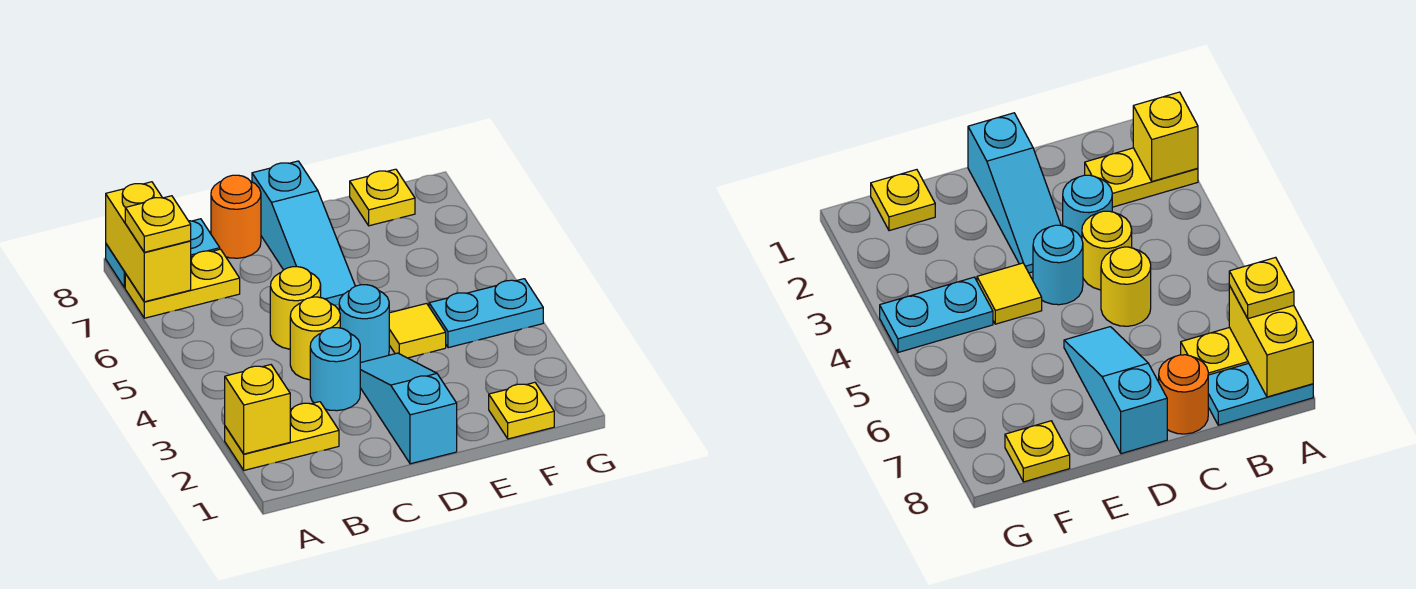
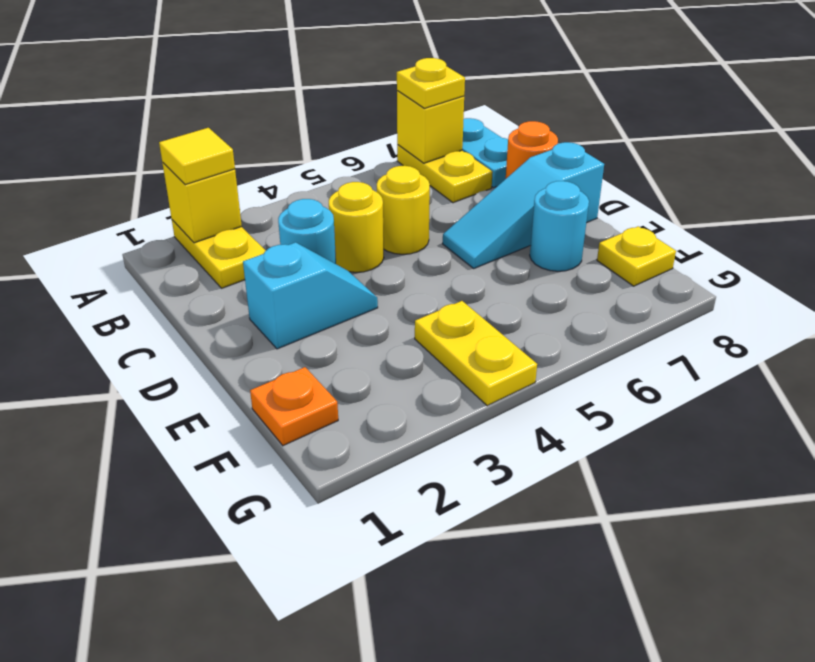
yellow brick A7:A8 level 2 -> yellow brick A7 level 2
cyan slope D1:D3 level 1 top 1 -> cyan slope D2:D3 level 1 top 2
cyan round brick D4 level 1 -> cyan round brick E7 level 1
yellow tile E4 level 1 -> yellow tile A2 level 3
yellow plate F1 level 1 -> orange plate F1 level 1
cyan plate F4:G4 level 1 -> yellow plate F4:G4 level 1

